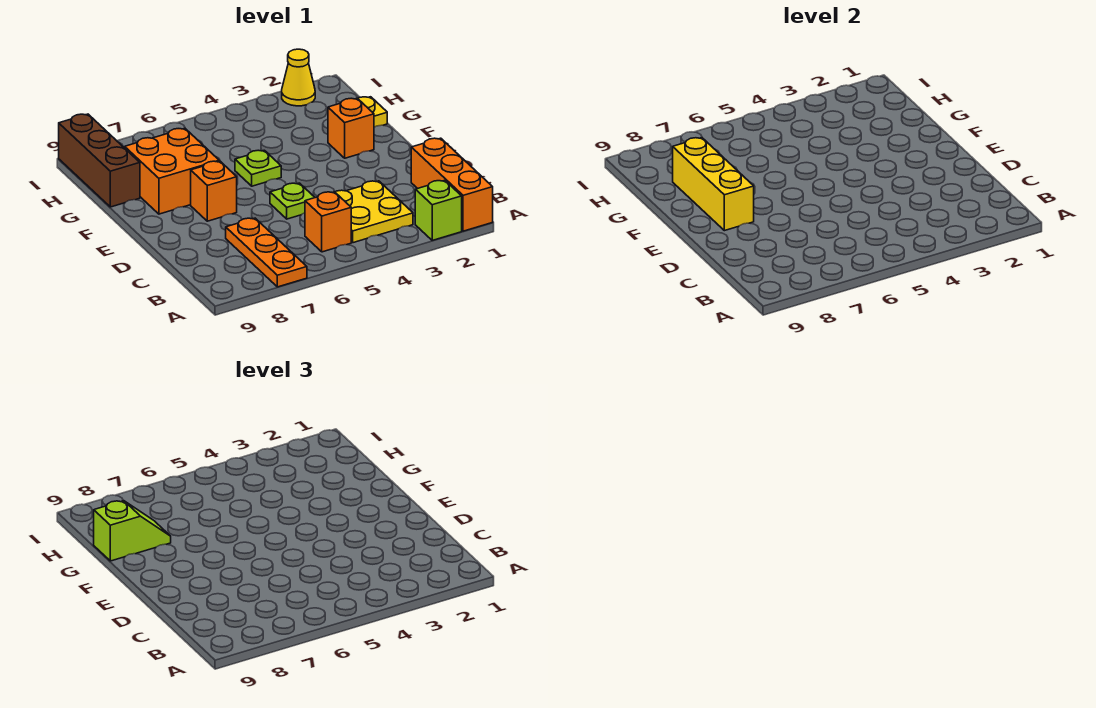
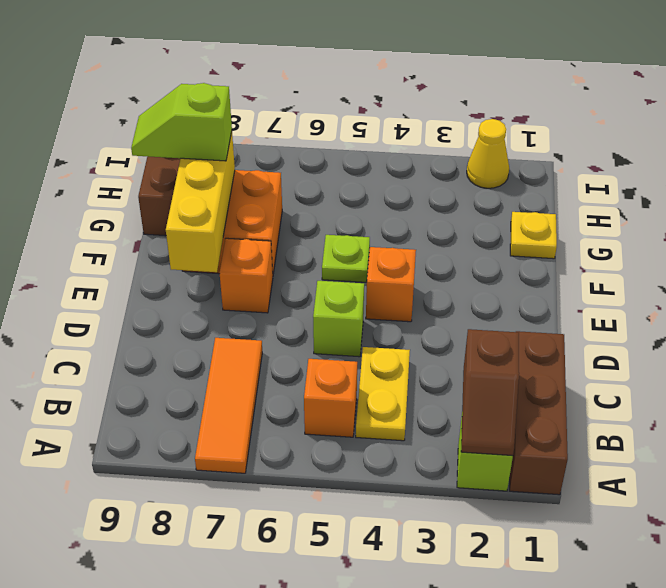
orange brick A1:C1 level 1 -> brown brick A1:C1 level 1
none -> brown slope A2:B2 level 2 top B
orange plate A7:C7 level 1 -> orange tile A7:C7 level 1
yellow plate B3:C4 level 1 -> yellow plate B4:C4 level 1
lime plate D5 level 1 -> lime brick D5 level 1
orange brick F2 level 1 -> orange brick E4 level 1
lime slope G8:G9 level 3 top 9 -> lime slope G8:G9 level 3 top 8

